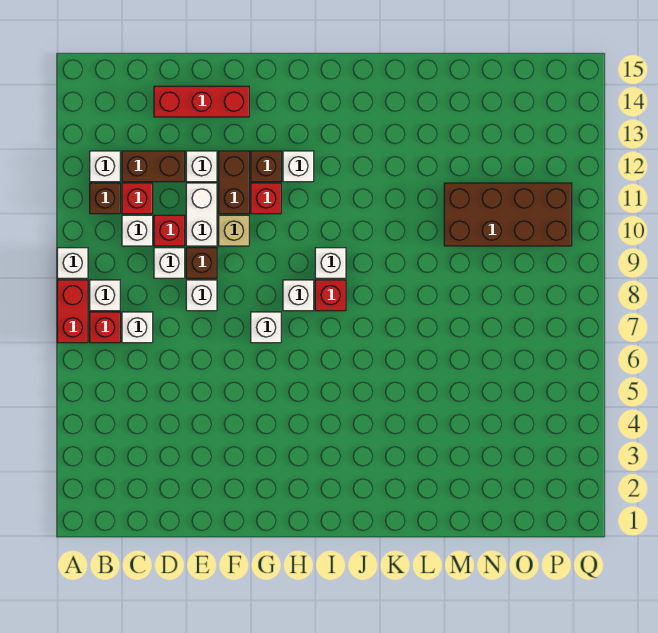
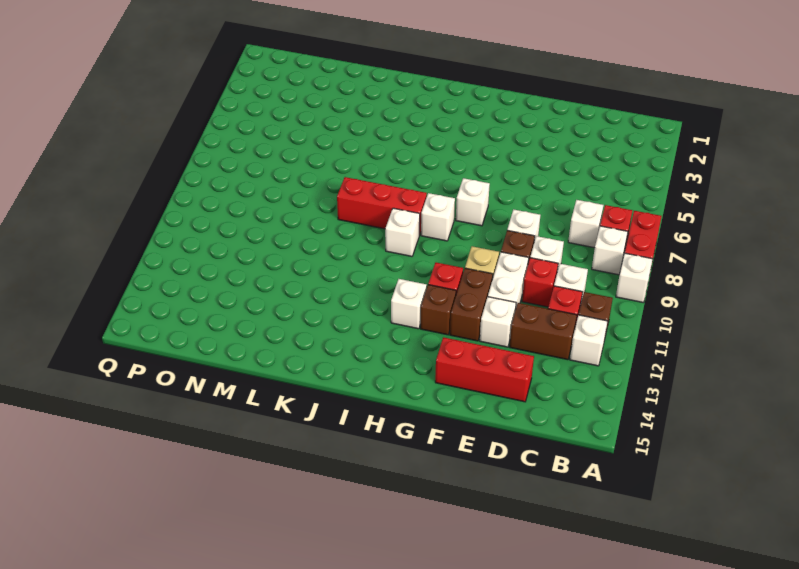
red brick I8 level 1 -> red brick I8:K8 level 1
brown brick M10:P11 level 1 -> none

